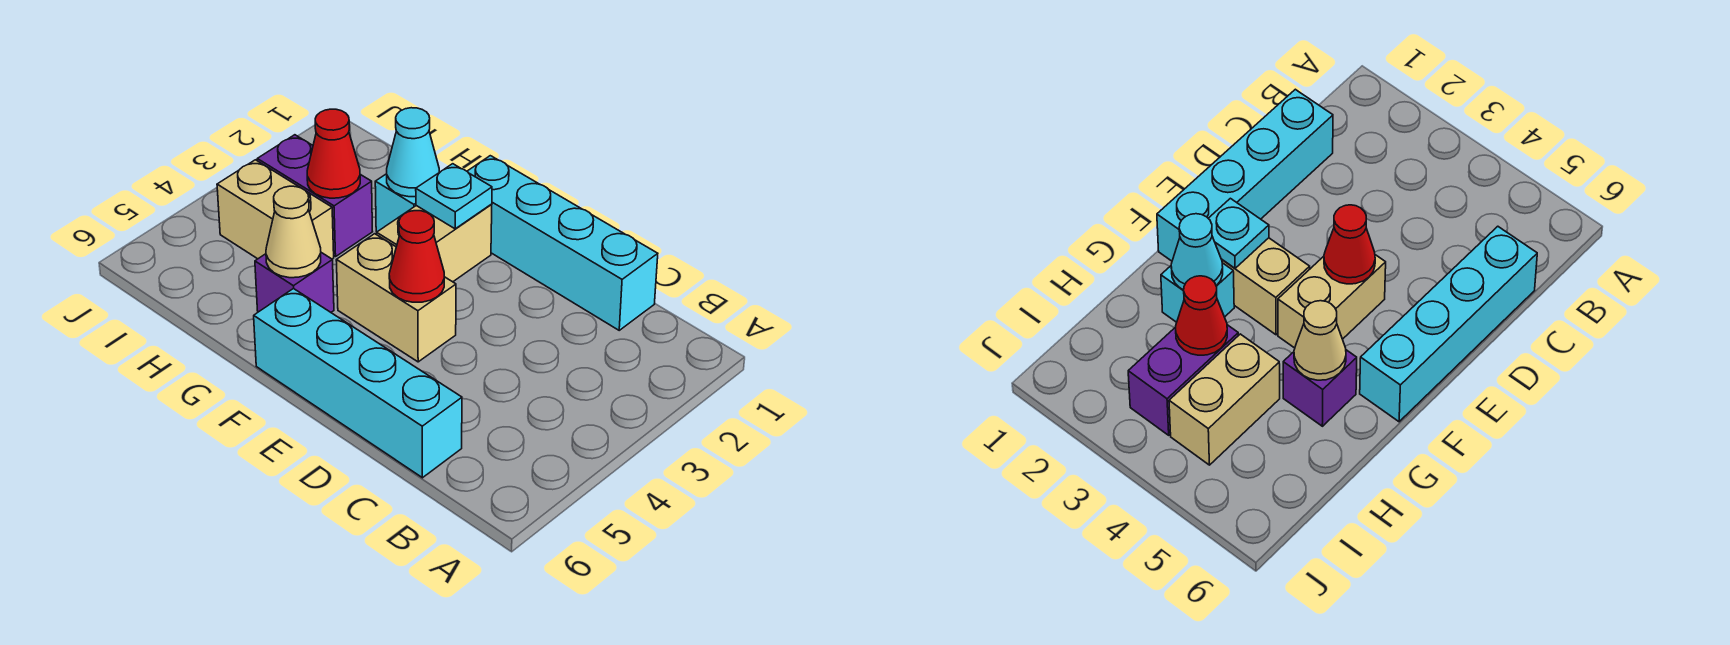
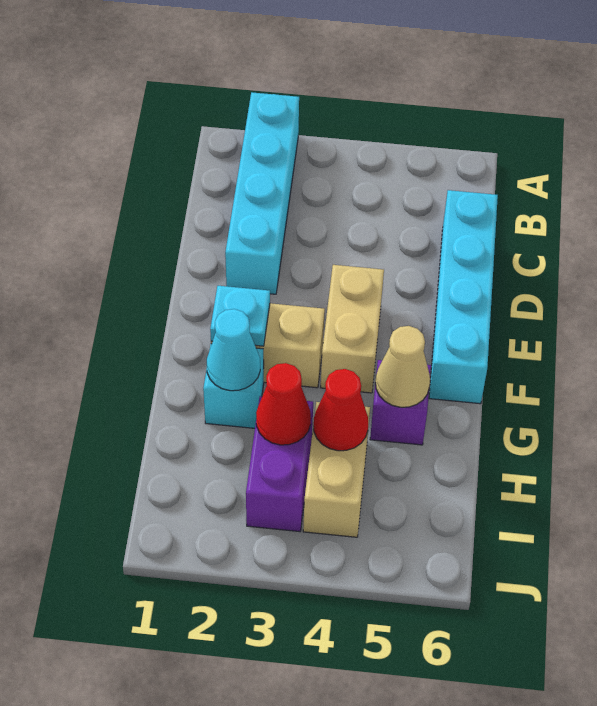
cyan brick C1:F1 level 1 -> cyan brick A2:D2 level 1
red cone E4 level 2 -> red cone H4 level 2

